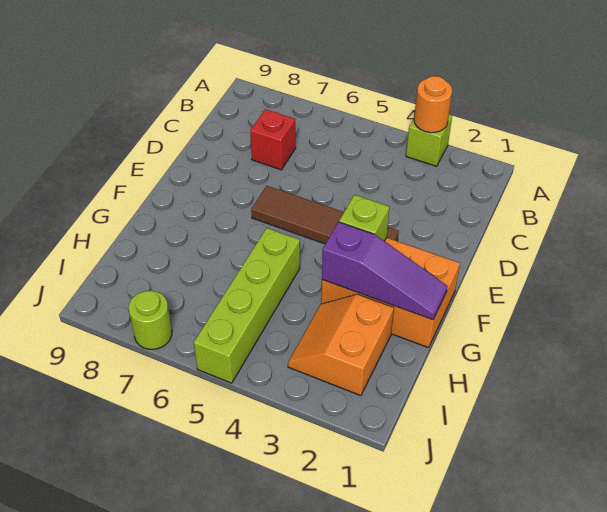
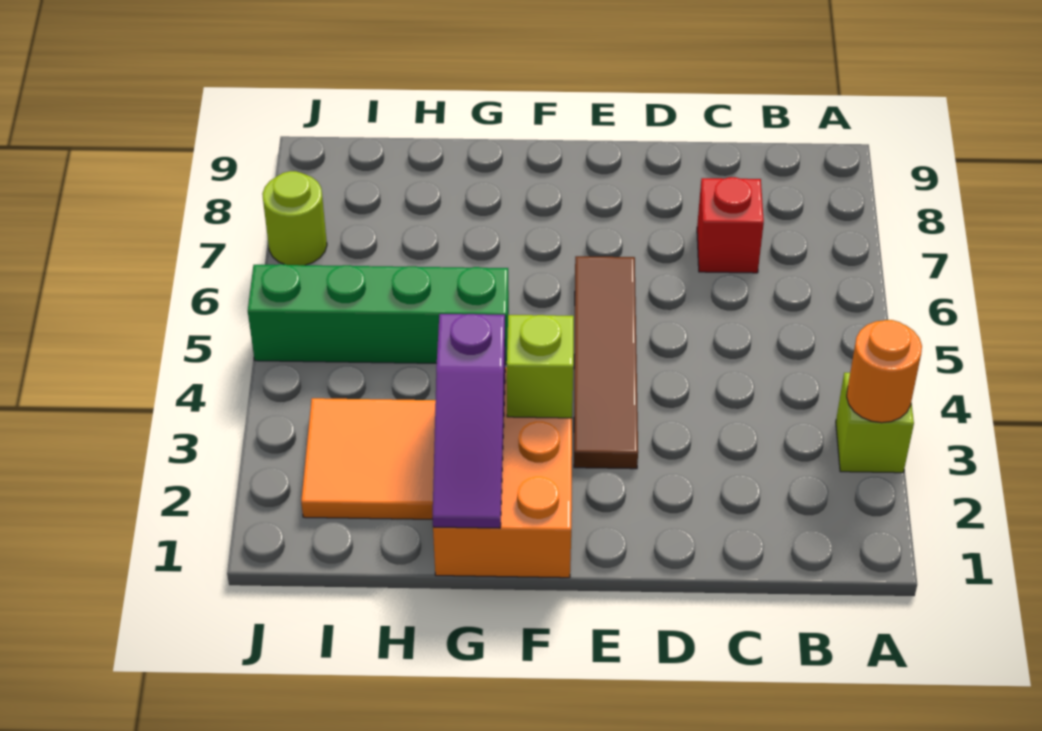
lime brick G5:J5 level 1 -> green brick G5:J5 level 1
orange slope H2:I3 level 1 top 2 -> orange tile H2:I3 level 1

